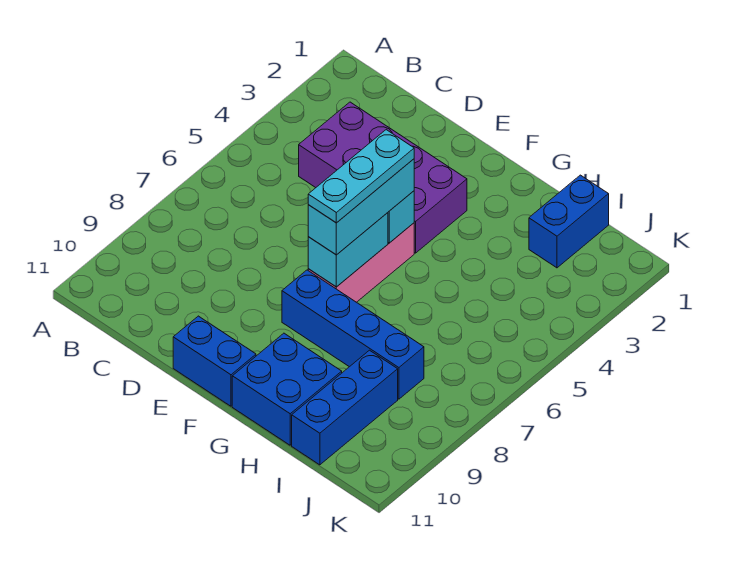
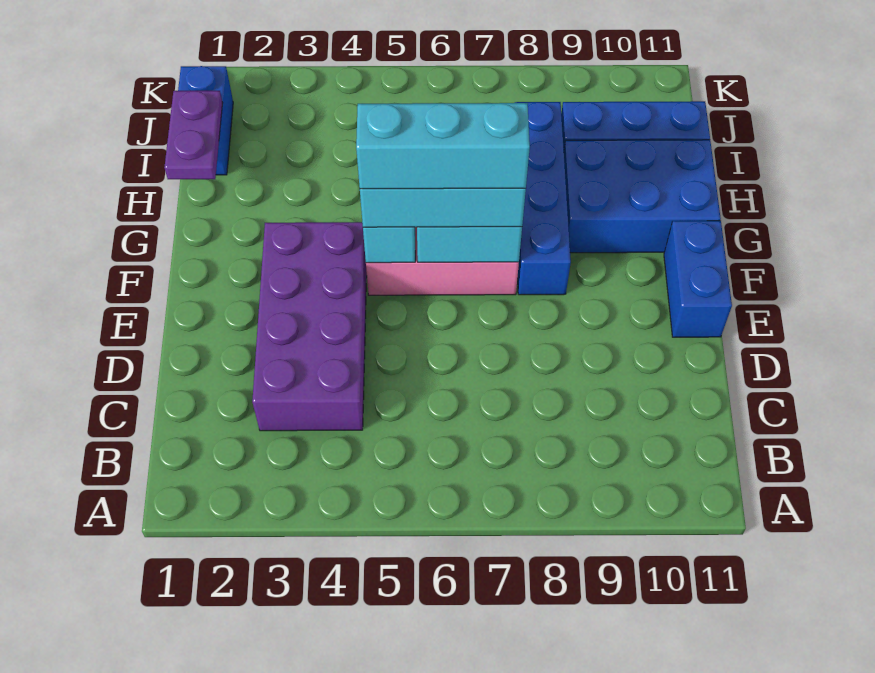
cyan plate F5:F7 level 4 -> cyan brick F5:F7 level 4
blue brick G10:H11 level 1 -> blue brick G9:H11 level 1
none -> purple plate H1:I1 level 2
blue brick I1:I2 level 1 -> blue brick I1:J1 level 1

